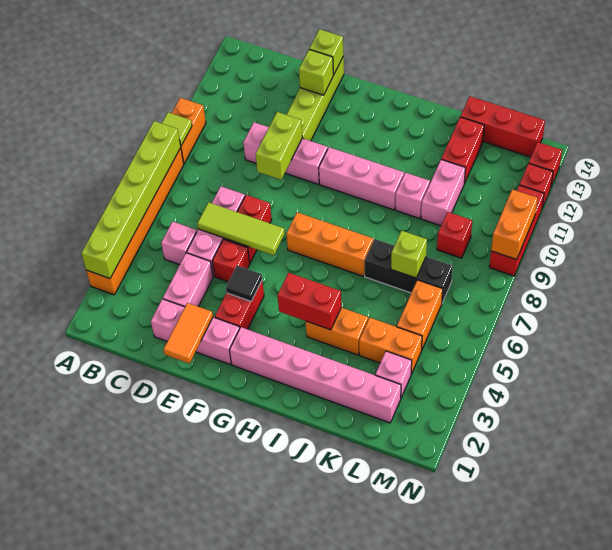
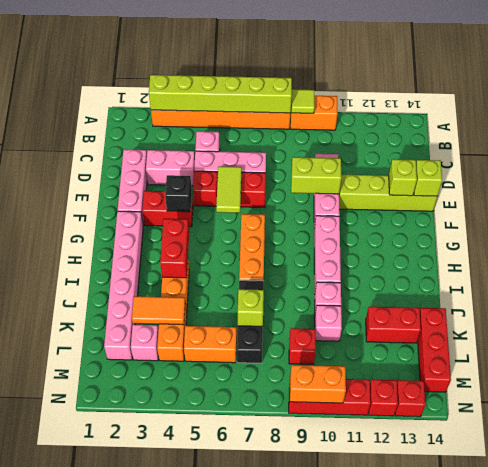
lime tile D6:F6 level 2 -> lime tile E6:F6 level 2
orange tile E1:E2 level 2 -> orange tile K3:K4 level 2
black tile F4 level 2 -> black brick F4 level 2
pink brick K10:K11 level 1 -> pink brick K10 level 1

